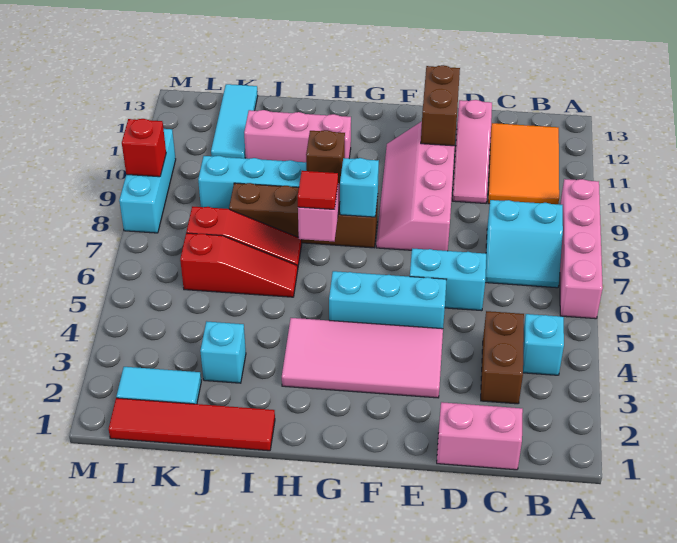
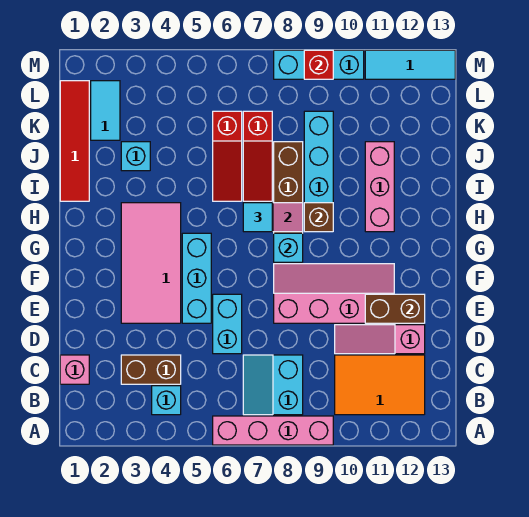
pink brick C1:D1 level 1 -> pink brick C1 level 1
red tile H7 level 3 -> cyan tile H7 level 3
cyan tile K11:K13 level 1 -> cyan tile M11:M13 level 1

